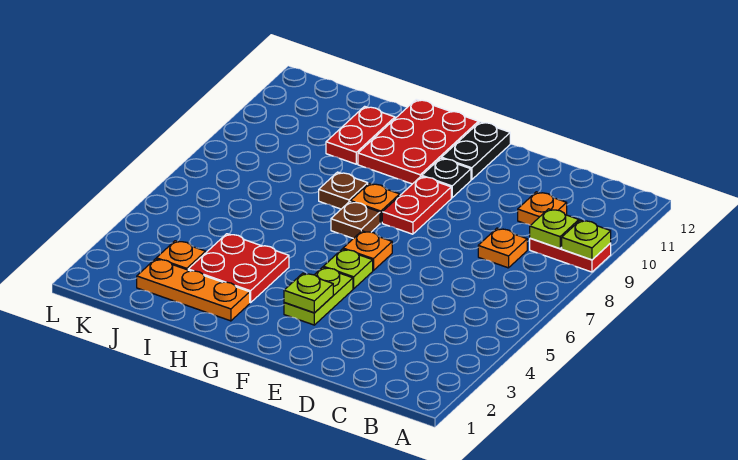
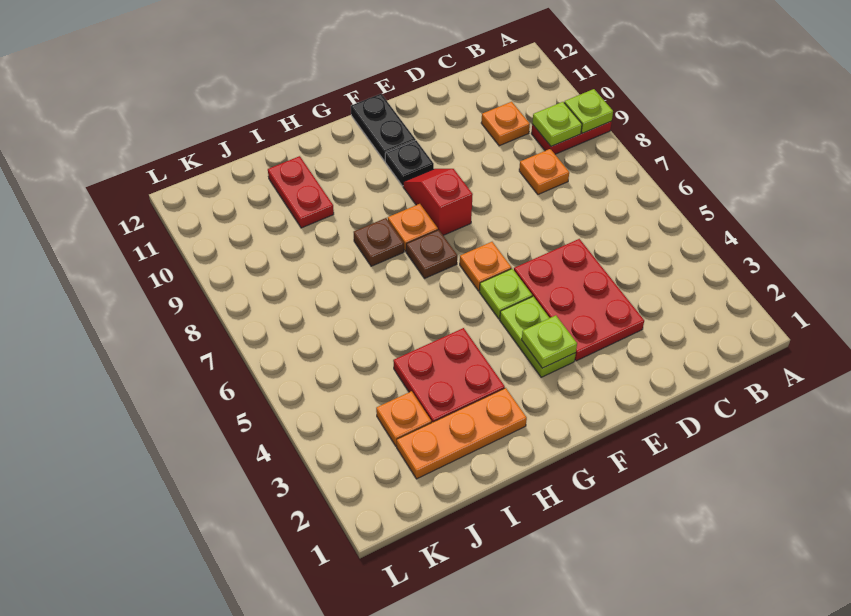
red plate F8:F9 level 1 -> red slope F8:F9 level 1 top 8
red plate G10:H12 level 1 -> red plate D3:E5 level 1

